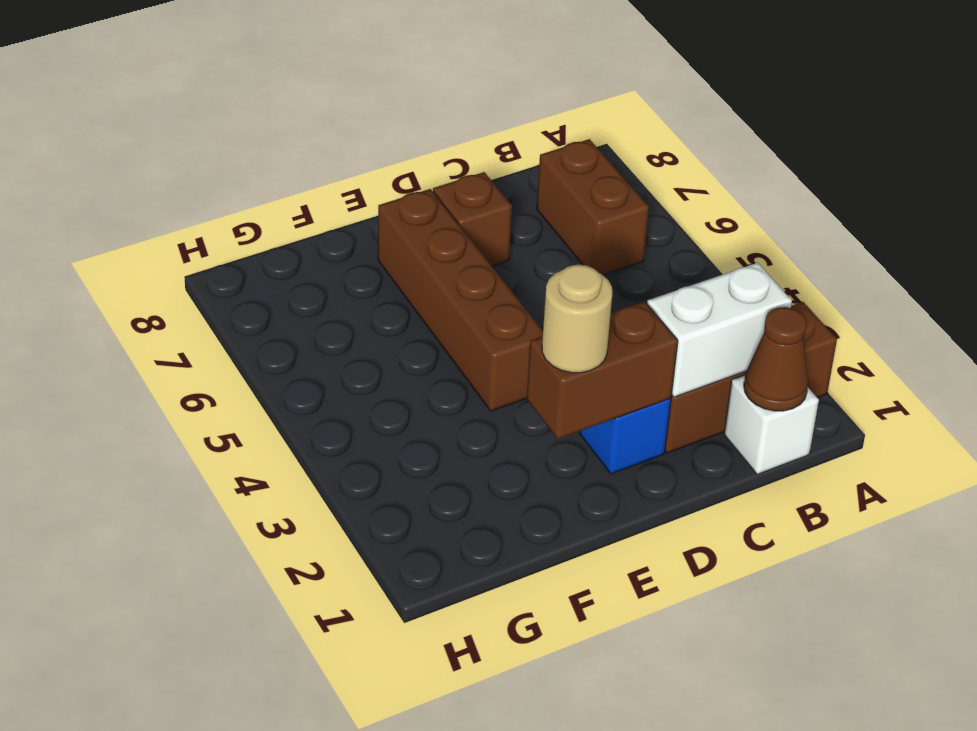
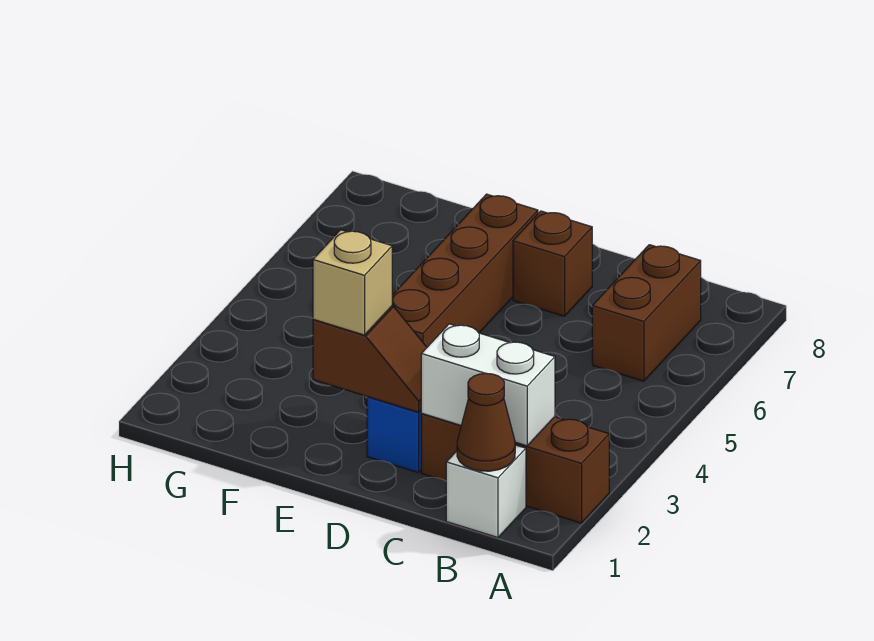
brown brick D2:E2 level 2 -> brown slope D2:E2 level 2 top E
tan round brick E2 level 3 -> tan brick E2 level 3

